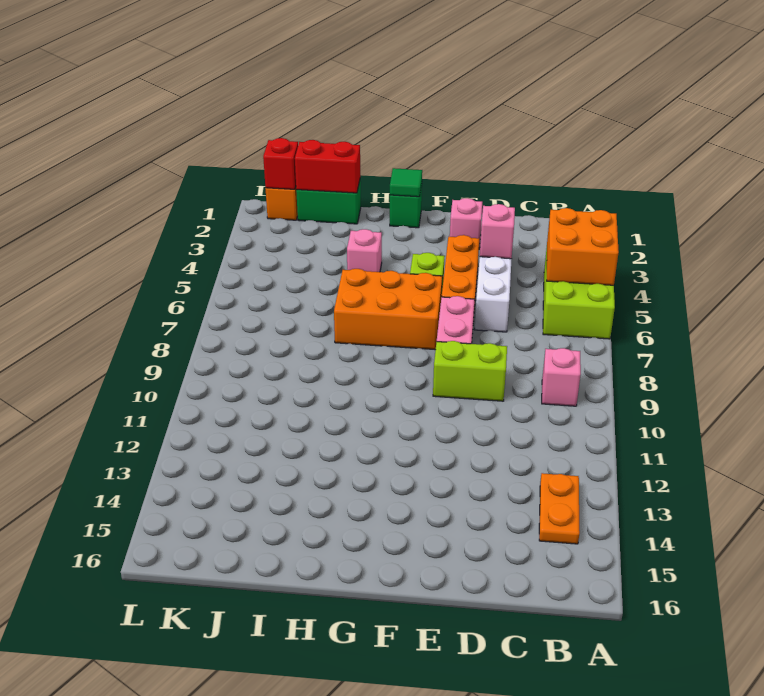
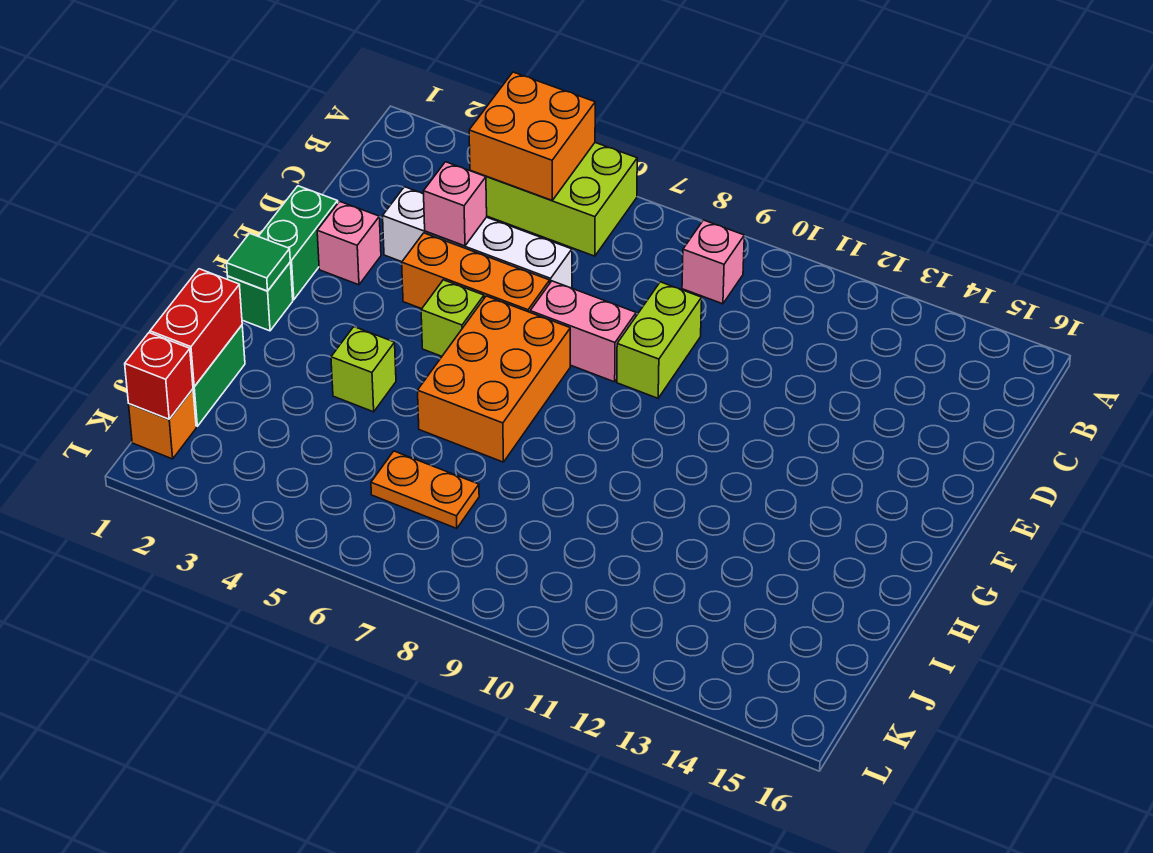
orange plate B13:B14 level 1 -> orange plate J6:J7 level 1
none -> green brick E1:F1 level 1
pink brick H4 level 1 -> lime brick H4 level 1

